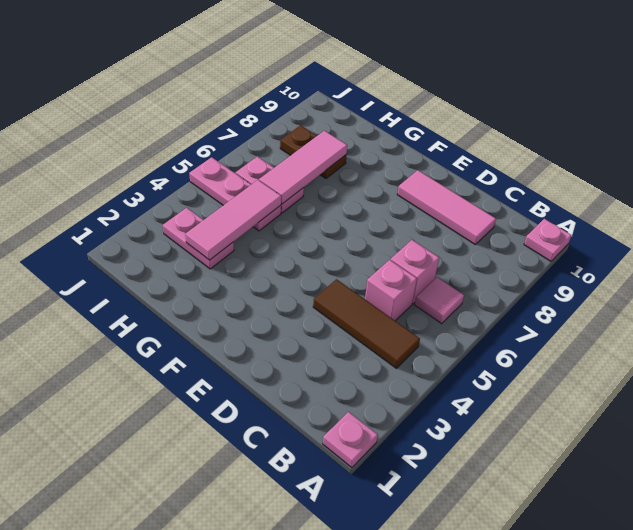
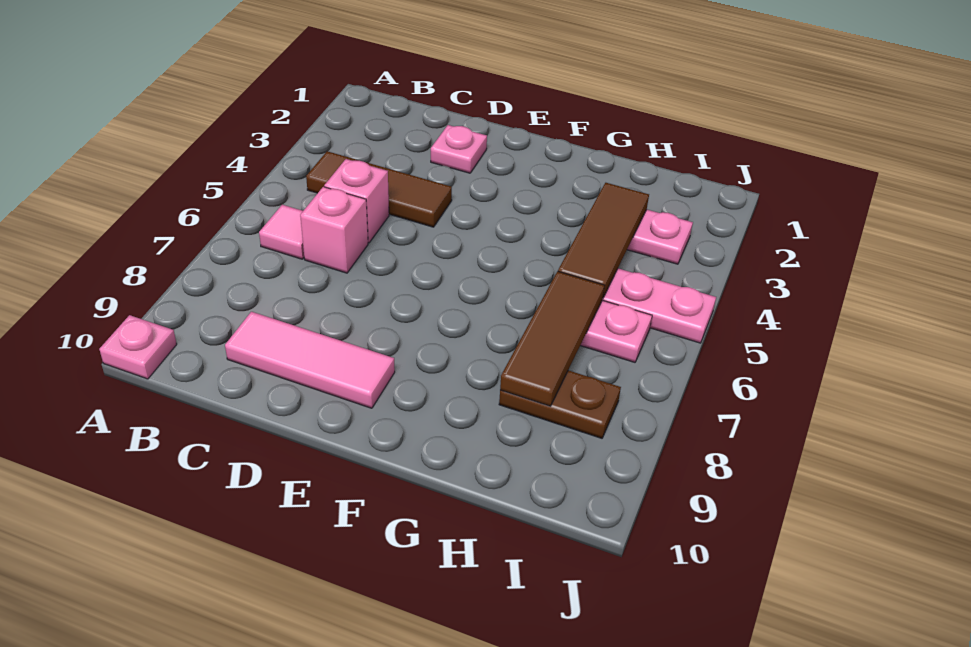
pink plate A1 level 1 -> pink plate D2 level 1
pink tile H3:H5 level 2 -> brown tile H3:H5 level 2
pink tile H6:H8 level 2 -> brown tile H6:H8 level 2

